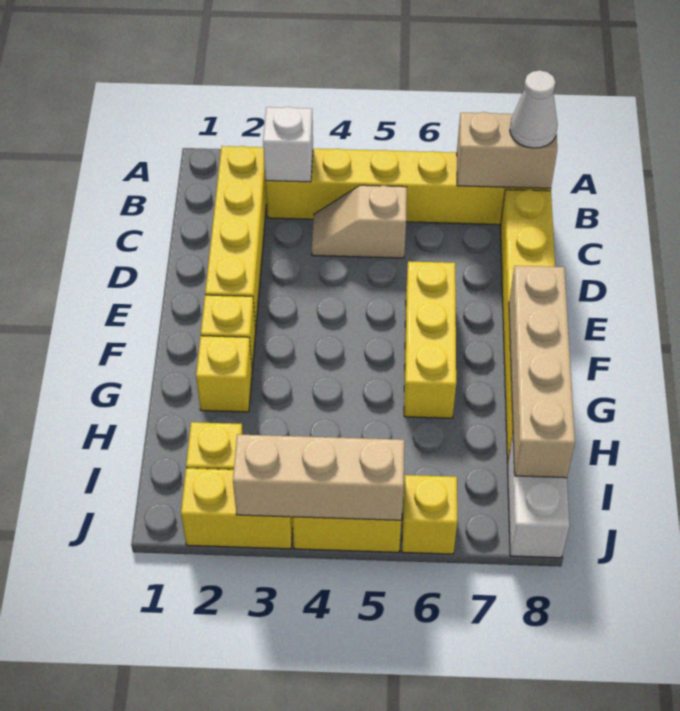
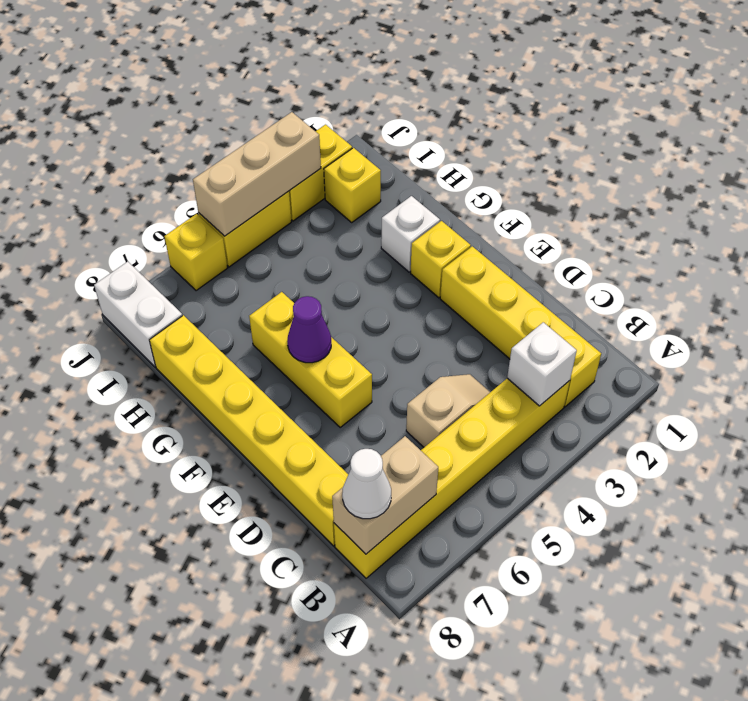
none -> purple cone F6 level 2
tan brick F8:I8 level 2 -> none
yellow brick G2 level 1 -> white brick G2 level 1

